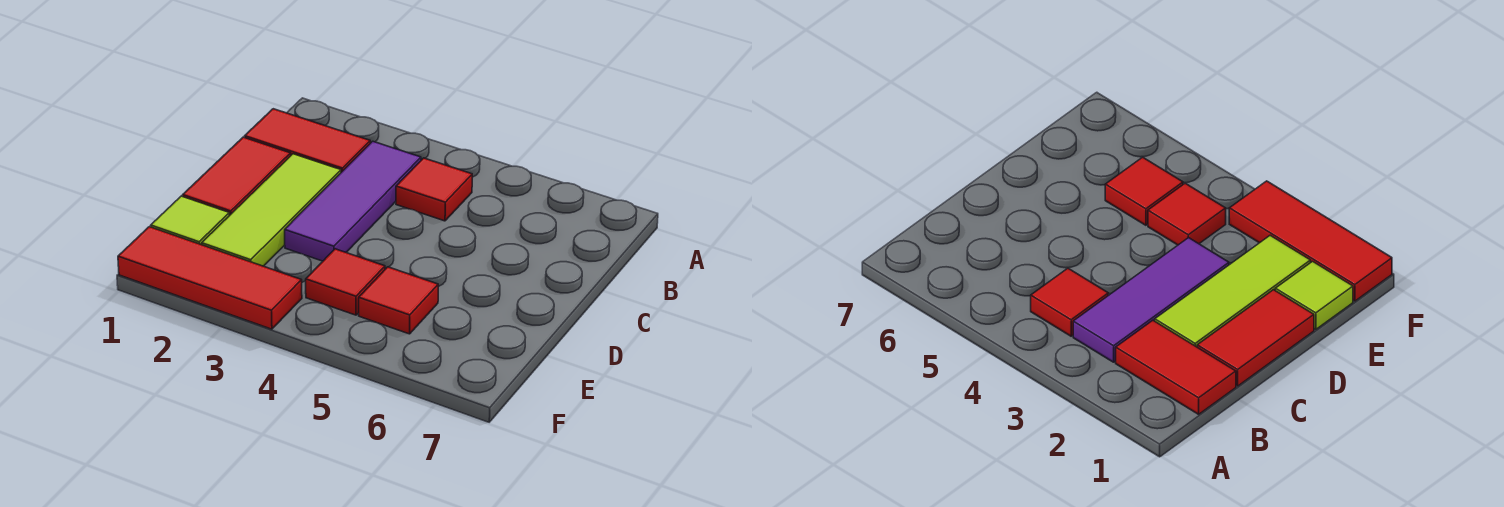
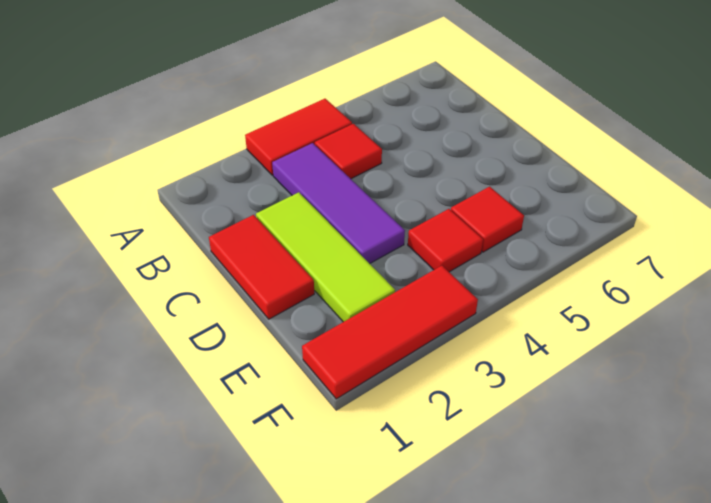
red tile B1:B2 level 1 -> red tile A3:A4 level 1
lime tile E1 level 1 -> none

